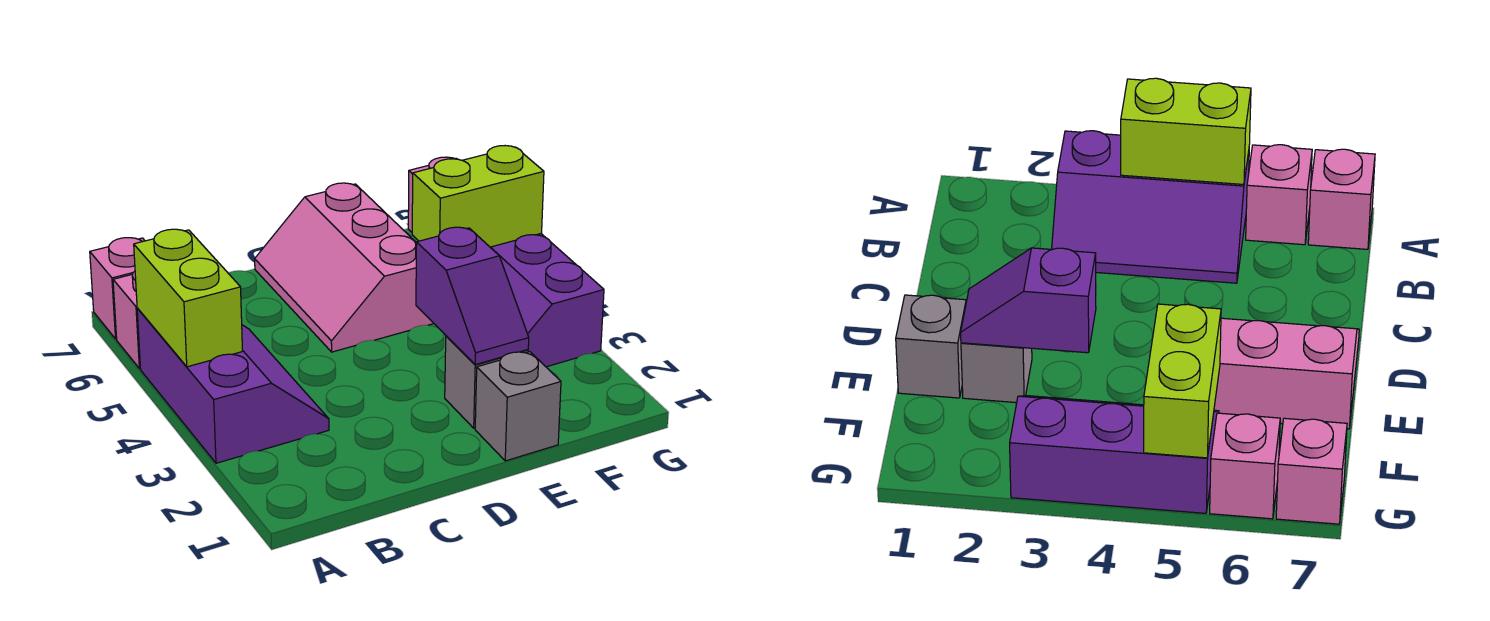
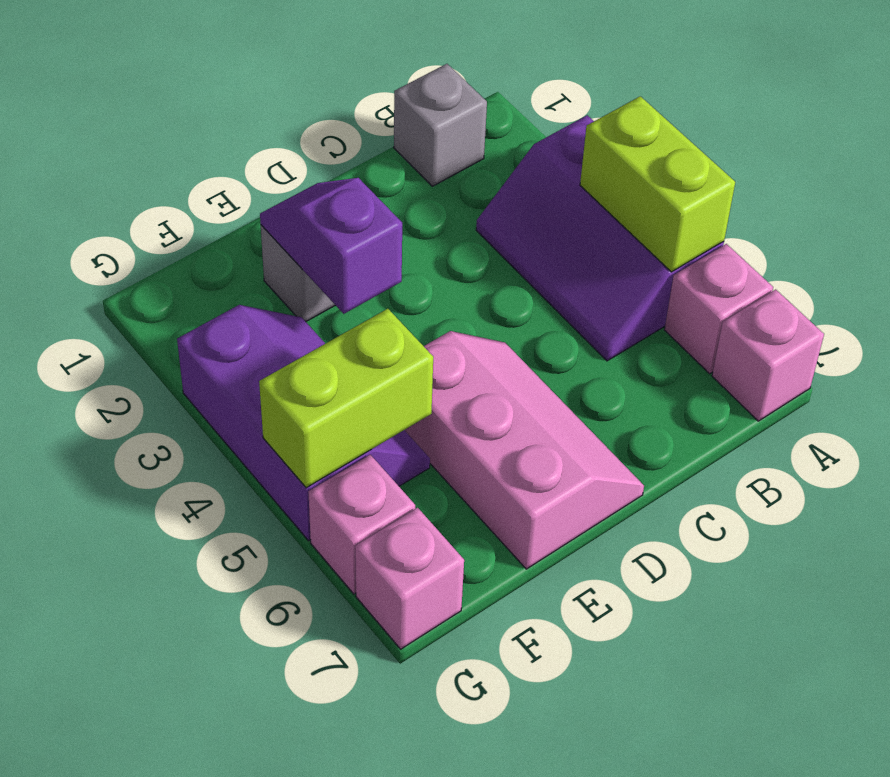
grey brick E1 level 1 -> grey brick B1 level 1

